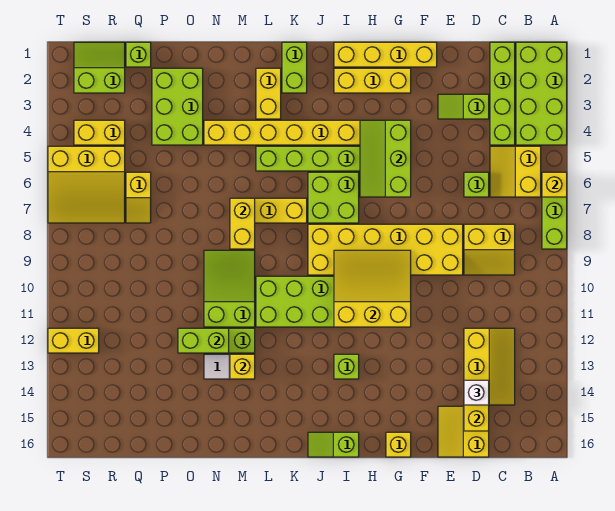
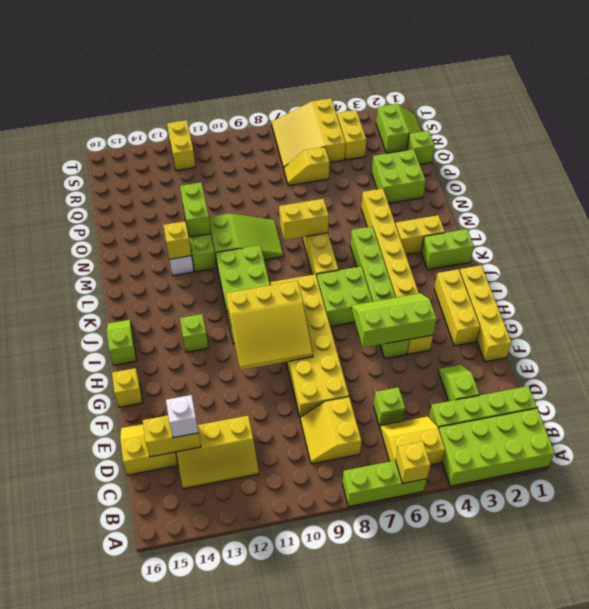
yellow slope G9:I11 level 2 top 11 -> yellow slope G9:I11 level 2 top I
lime brick O2:P4 level 1 -> lime brick O2:P3 level 1

